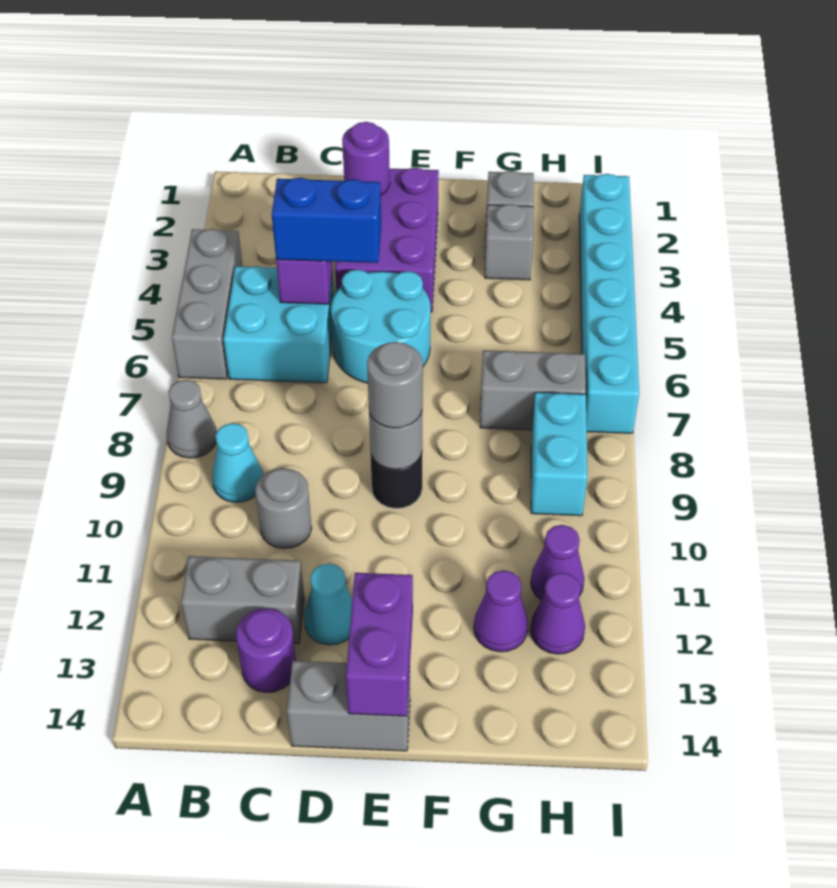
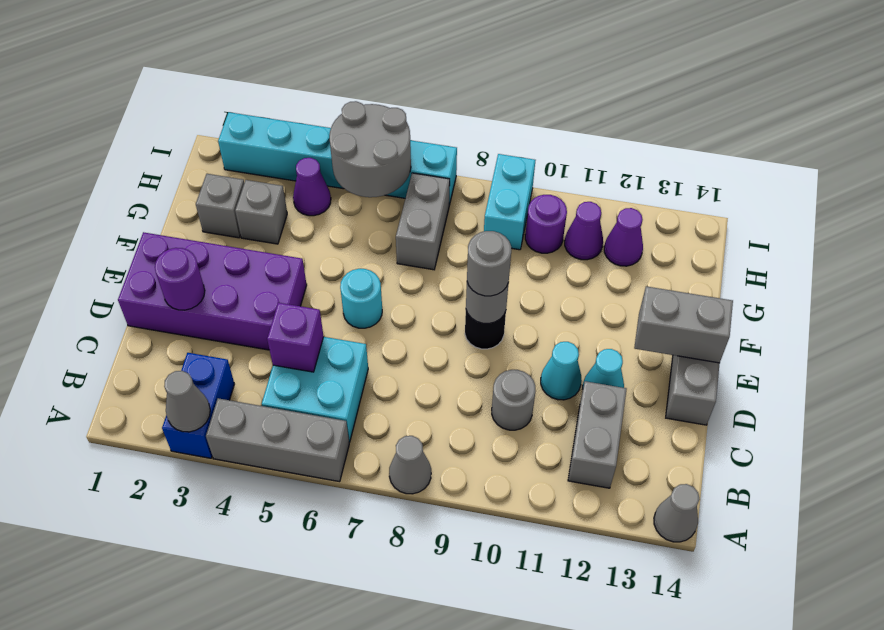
none -> grey cone A3 level 2
none -> grey cone A14 level 1
cyan cone B9 level 1 -> cyan cone D11 level 1
blue brick C5:D5 level 3 -> blue brick A3:B3 level 1
purple round brick C13 level 1 -> purple round brick H10 level 1
purple brick D2:E4 level 1 -> purple brick D1:E4 level 1
cyan round brick D5:E6 level 1 -> cyan round brick E6 level 1
purple brick E13:E14 level 2 -> grey brick E13:E14 level 2
purple cone G12 level 1 -> purple cone H4 level 1
none -> grey round brick H5:I6 level 2
cyan brick H8:H9 level 1 -> cyan brick H9:I9 level 1

